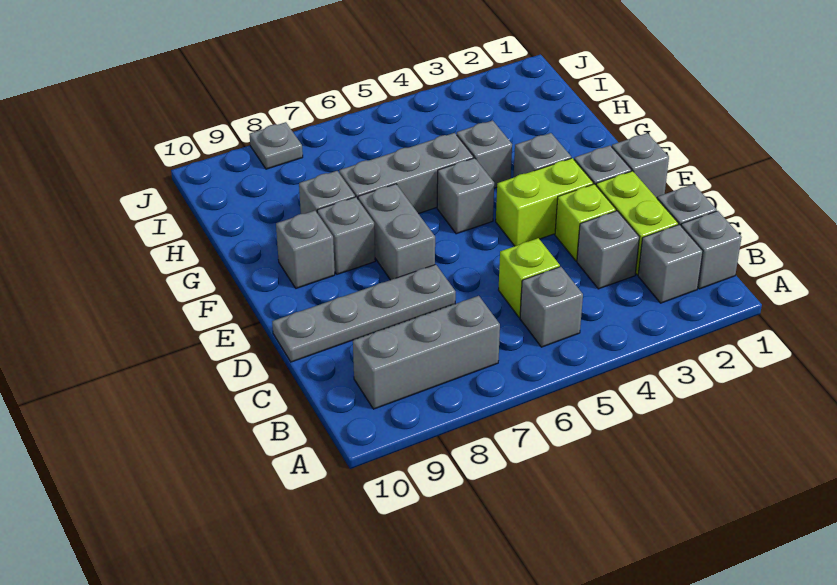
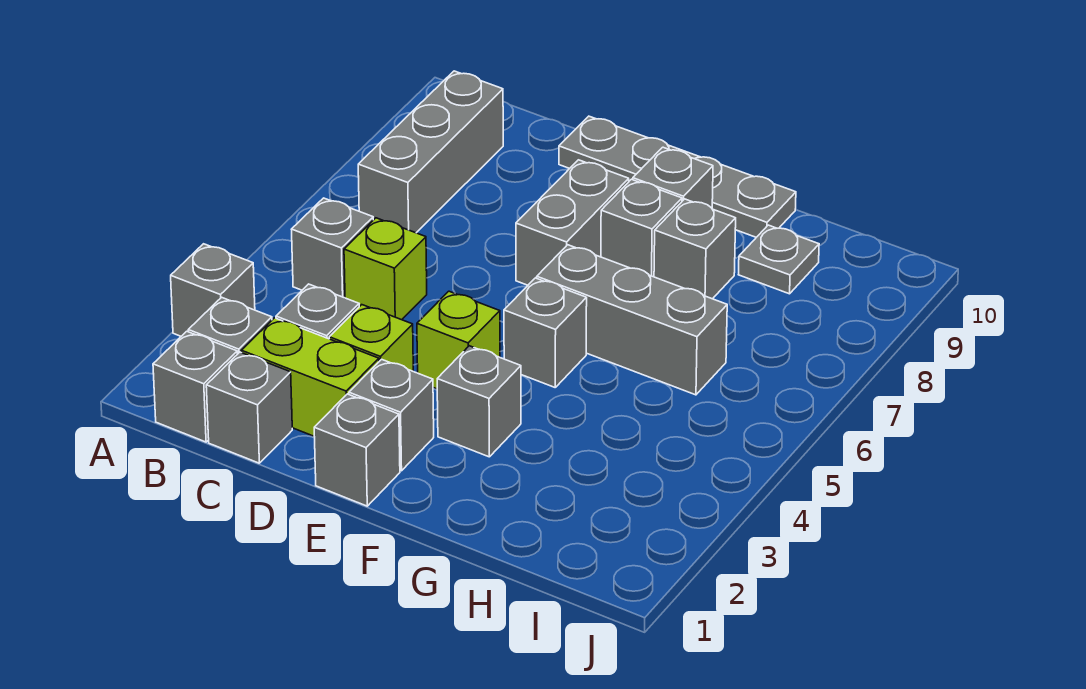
grey plate D7:D10 level 1 -> grey plate D10:G10 level 1
lime brick E3:E4 level 1 -> lime brick E4 level 1
grey brick E7:F7 level 1 -> grey brick E7:E8 level 1
grey brick G4 level 1 -> grey brick A3 level 1
grey brick G5:G7 level 1 -> grey brick F6:H6 level 1
grey plate J8 level 1 -> grey plate H9 level 1

